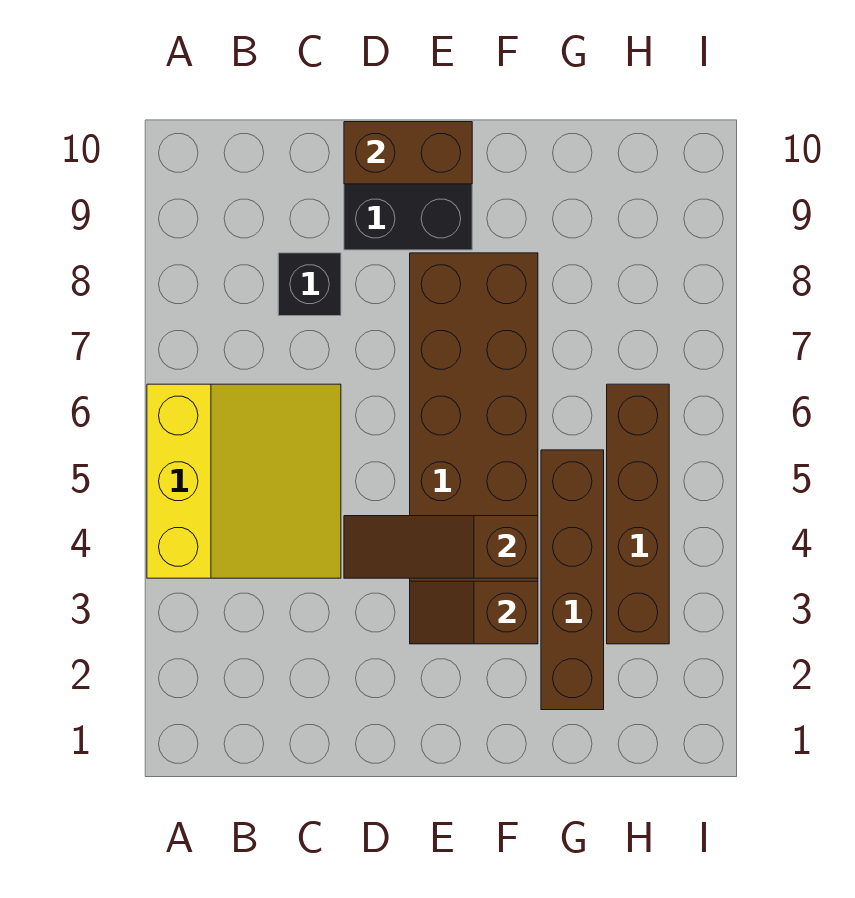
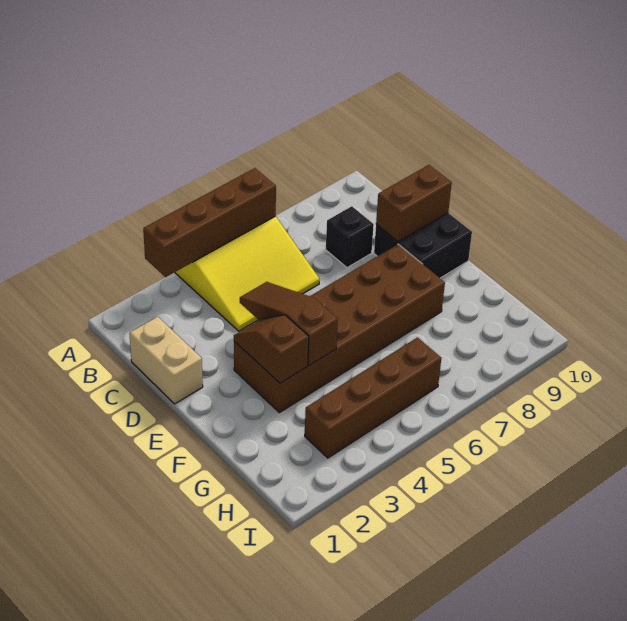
none -> tan brick C1:D1 level 1
brown brick D10:E10 level 2 -> brown brick D9:D10 level 2
brown brick G2:G5 level 1 -> brown brick A3:A6 level 2

